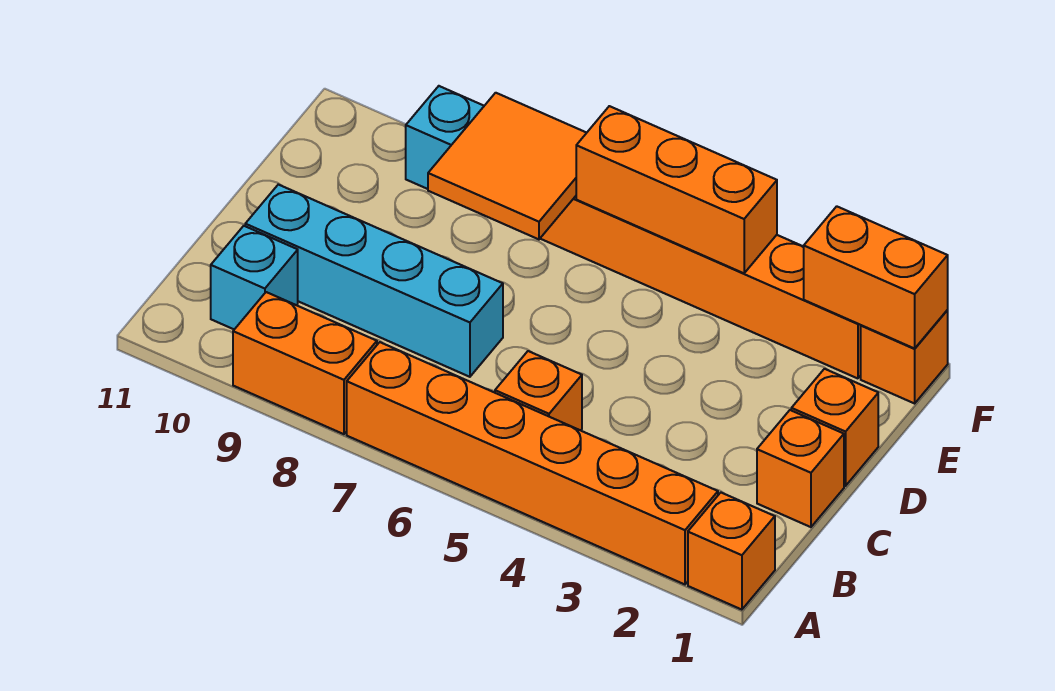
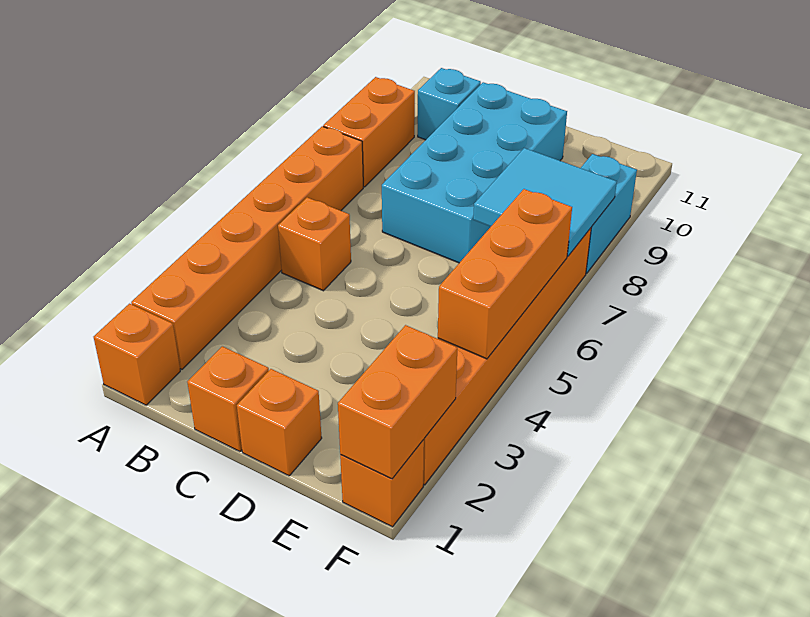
cyan brick C7:C10 level 1 -> cyan brick C7:D10 level 1
orange tile E7:F8 level 2 -> cyan tile E7:F8 level 2

